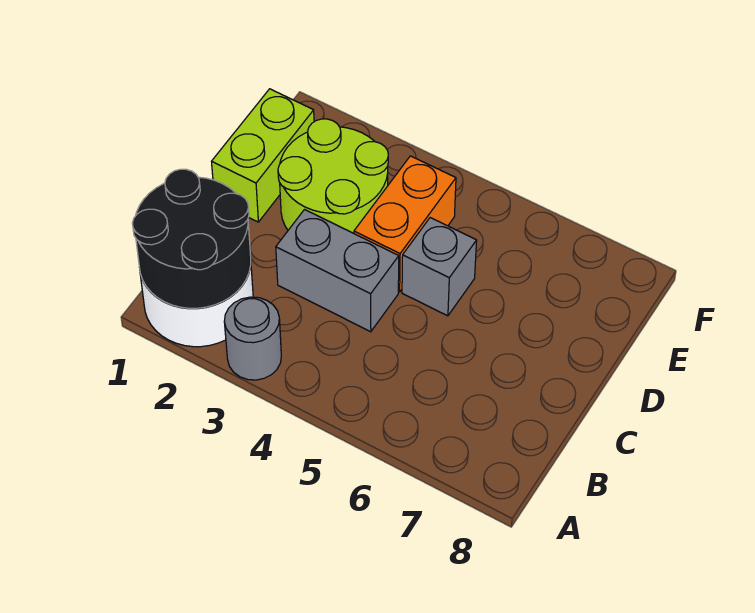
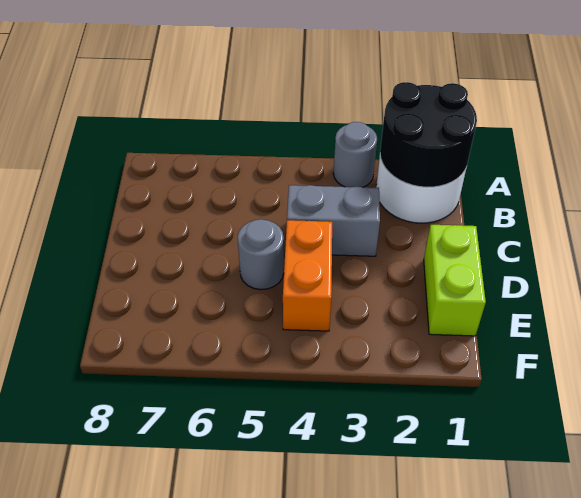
lime round brick D2:E3 level 1 -> none
grey brick D5 level 1 -> grey round brick D5 level 1

